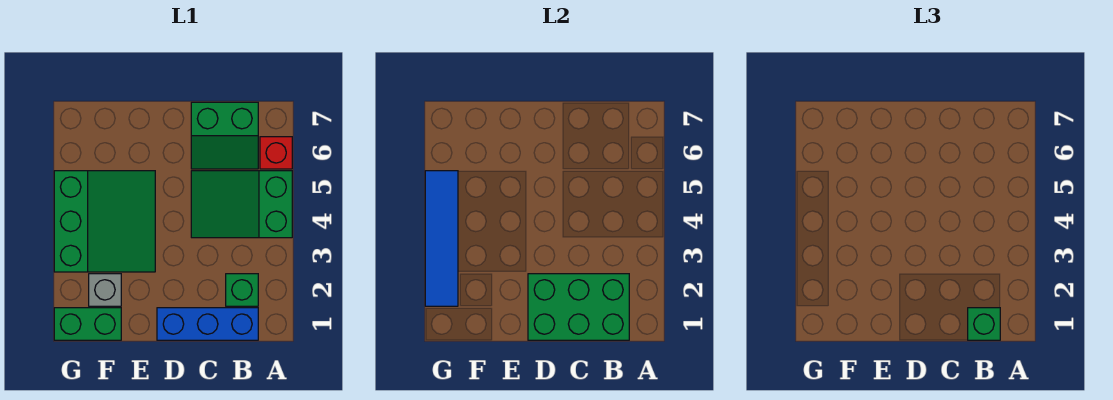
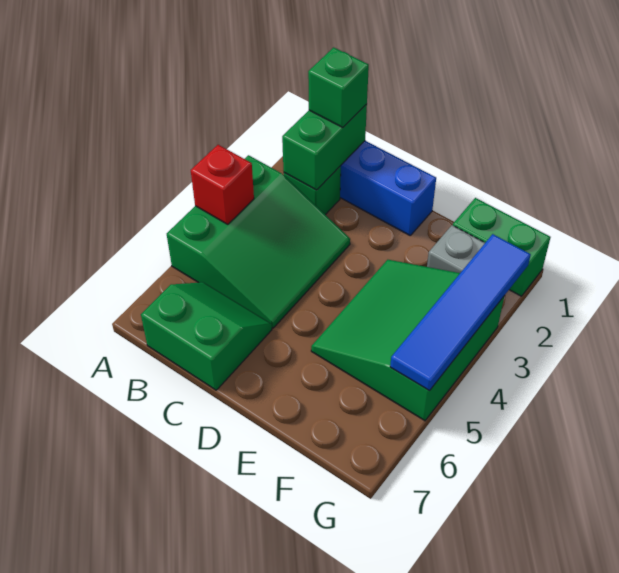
green slope A4:C5 level 1 top A -> green slope A3:C5 level 1 top A
red brick A6 level 1 -> red brick A4 level 2
green brick B1:D2 level 2 -> green brick B1:B2 level 2

